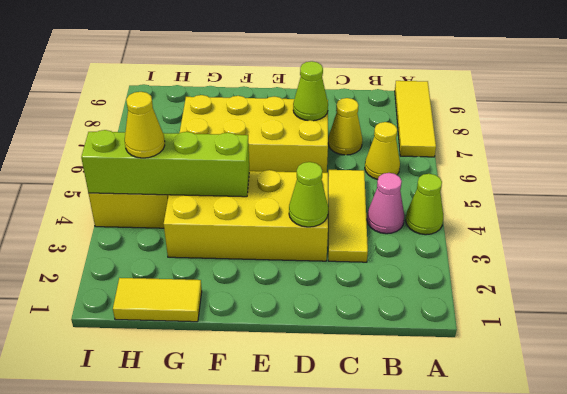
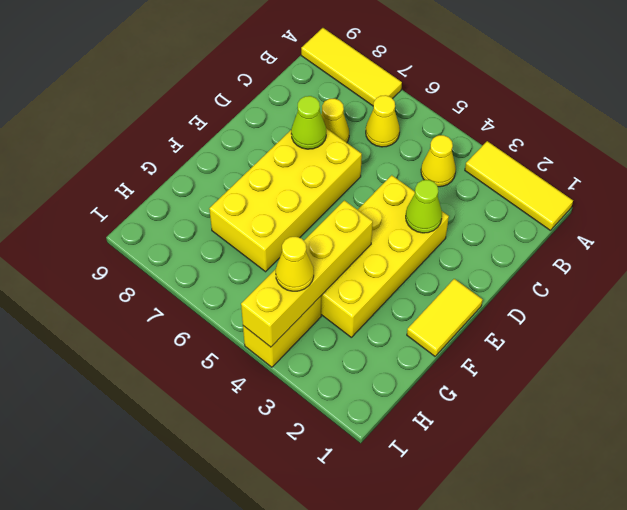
lime cone A4 level 1 -> none
pink cone B4 level 1 -> yellow cone B4 level 1
yellow tile C3:C5 level 1 -> yellow tile A1:A3 level 1
lime brick F4:I4 level 2 -> yellow brick F4:I4 level 2
yellow tile G1:H1 level 1 -> yellow tile E1:F1 level 1

